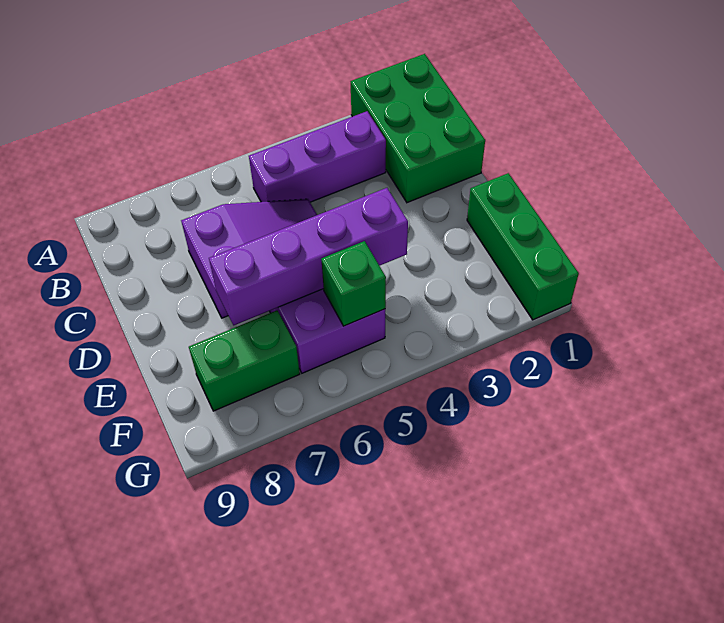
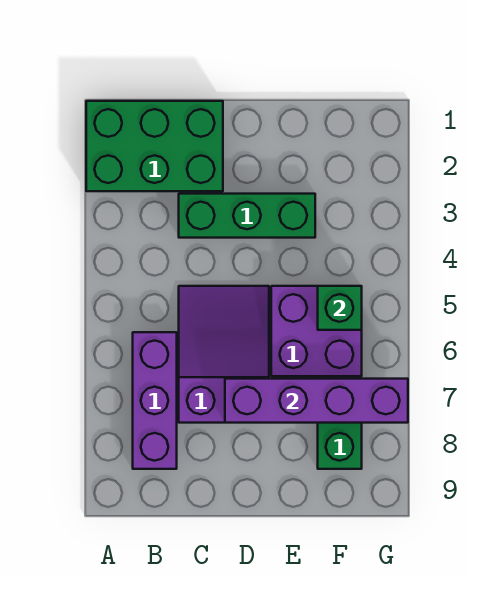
purple brick B3:B5 level 1 -> purple brick B6:B8 level 1
green brick E1:G1 level 1 -> green brick C3:E3 level 1
purple brick E4:E7 level 2 -> purple brick D7:G7 level 2

